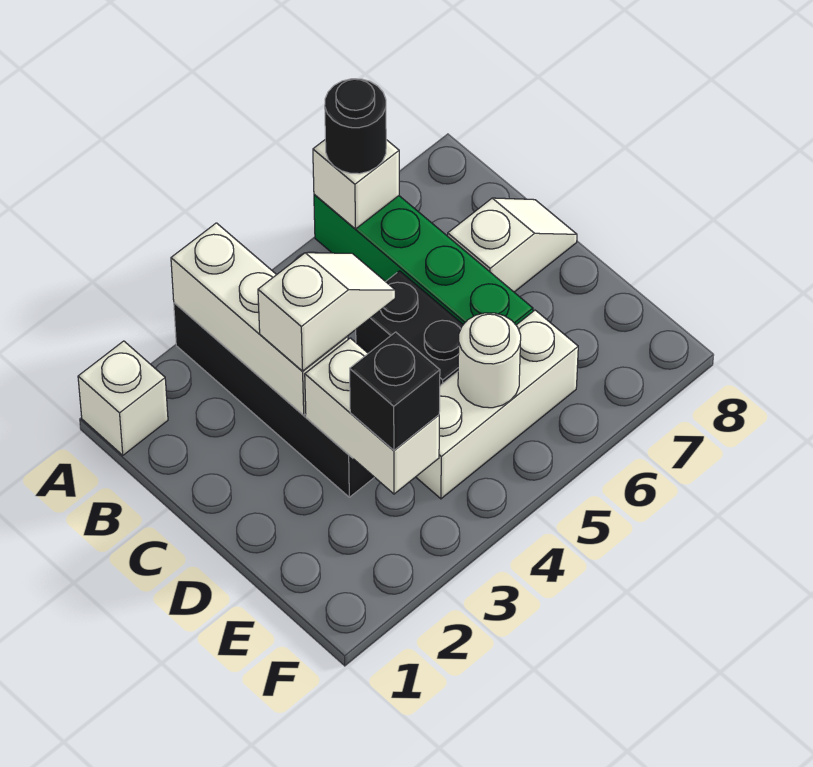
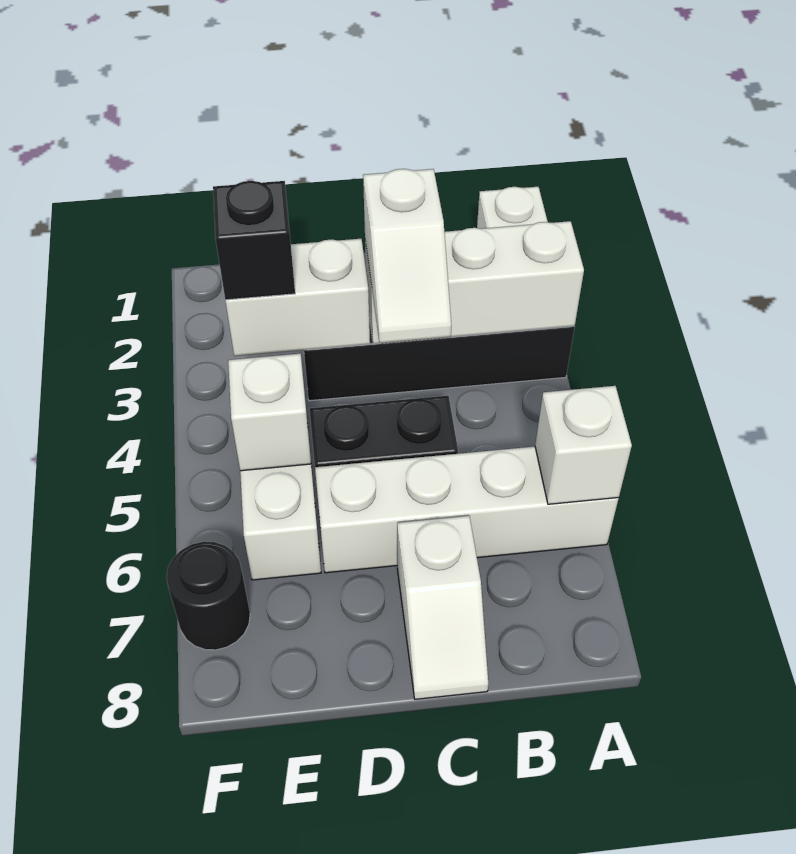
green brick A6:D6 level 1 -> white brick A6:D6 level 1
black round brick A6 level 3 -> black round brick F7 level 1
white round brick E5 level 2 -> white brick E5 level 2

